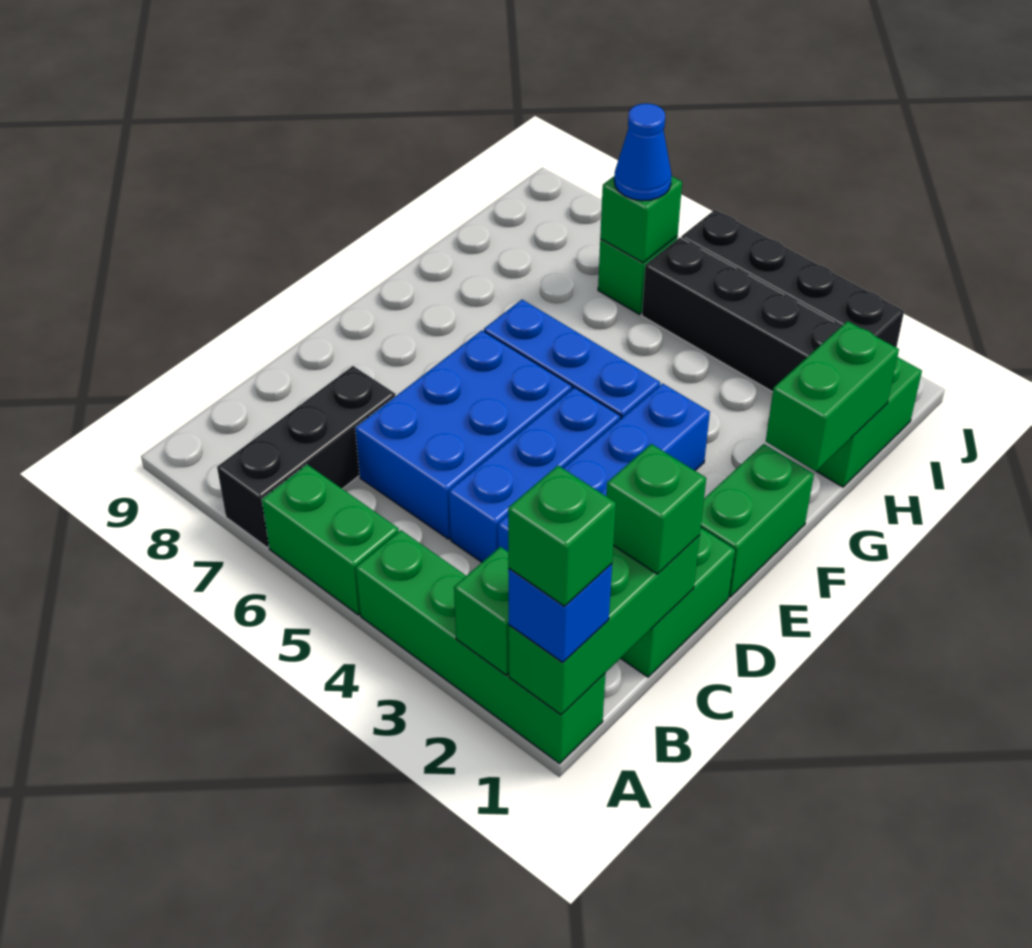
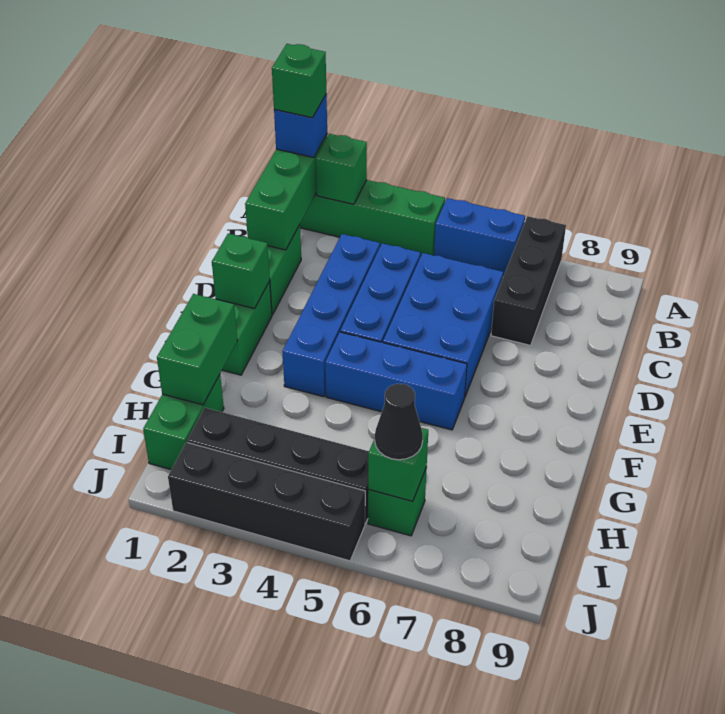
green brick A5:A6 level 1 -> blue brick A5:A6 level 1
green brick C1 level 3 -> green brick E1 level 2
blue cone I6 level 3 -> black cone I6 level 3

